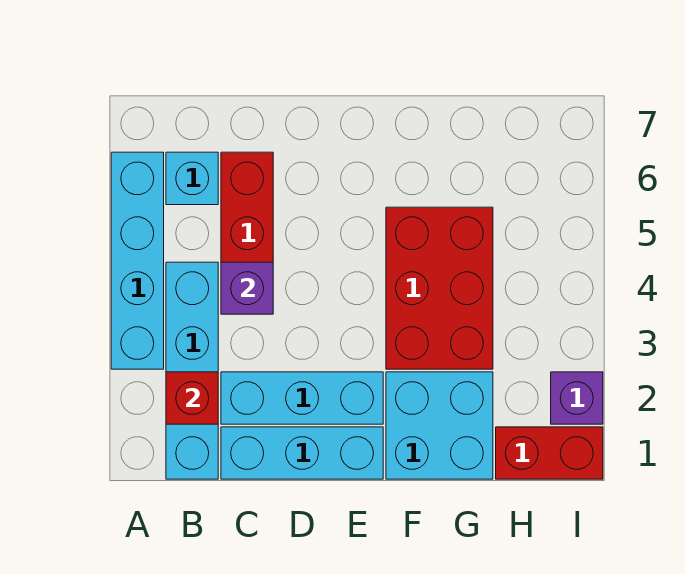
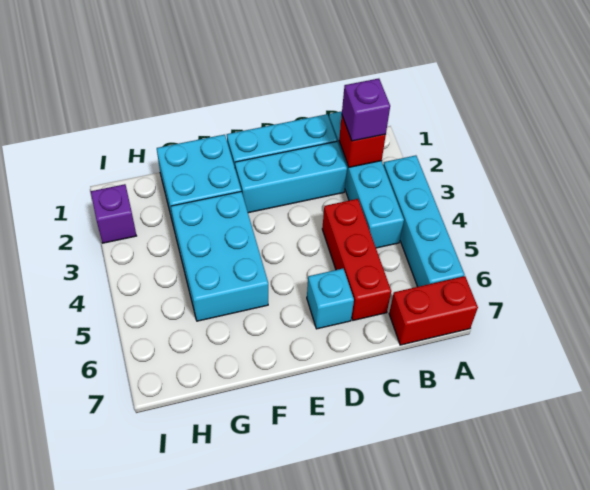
cyan brick B6 level 1 -> cyan brick D6 level 1
purple brick C4 level 2 -> purple brick B2 level 3
red brick F3:G5 level 1 -> cyan brick F3:G5 level 1
red brick H1:I1 level 1 -> red brick A7:B7 level 1

